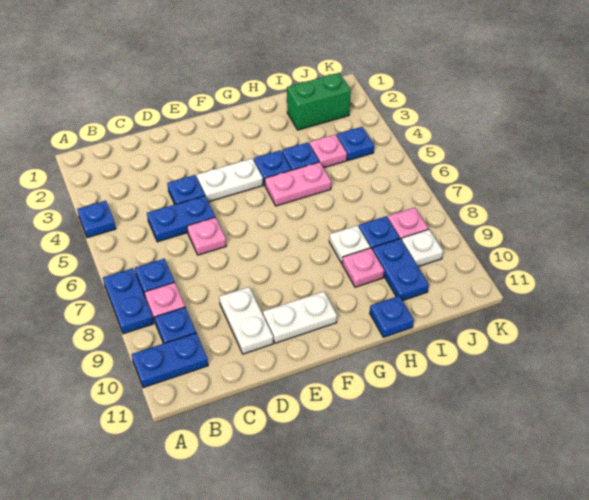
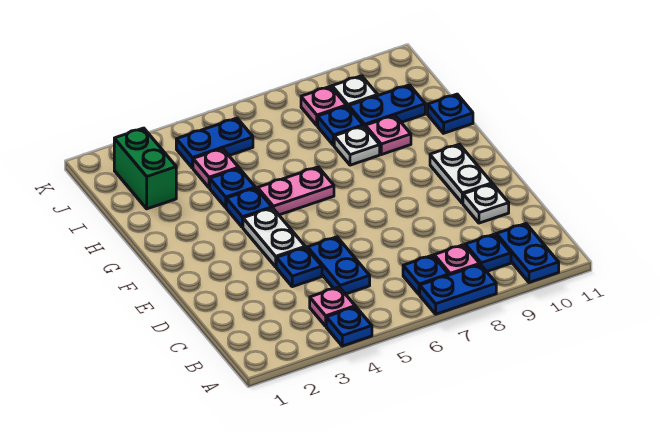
pink plate D6 level 1 -> pink plate B4 level 1
white plate D9:D10 level 1 -> white plate D10 level 1
pink plate G5:H5 level 1 -> pink plate G5:G6 level 1
blue plate J4 level 1 -> blue plate J4:J5 level 1

